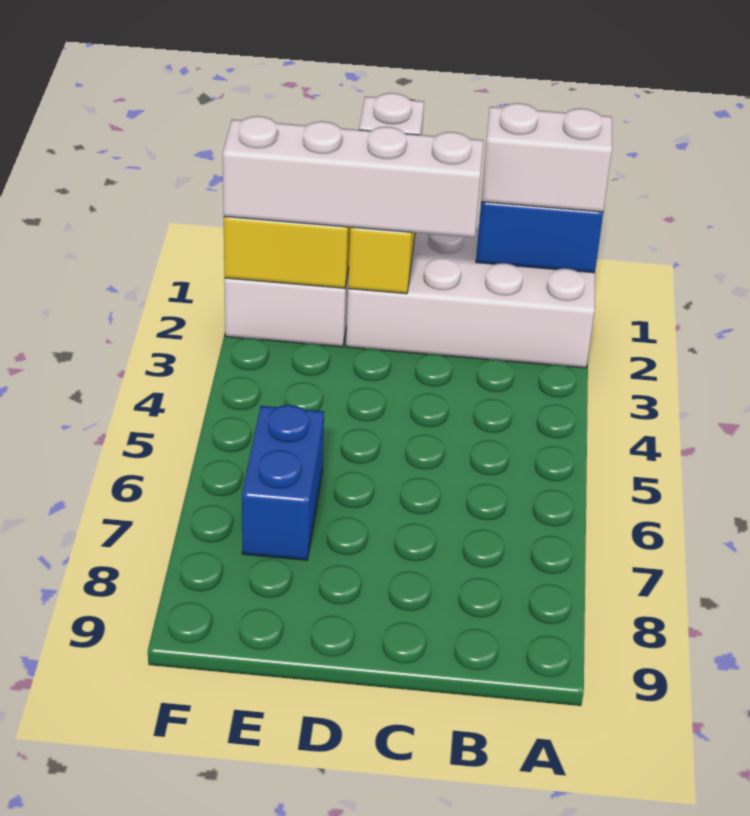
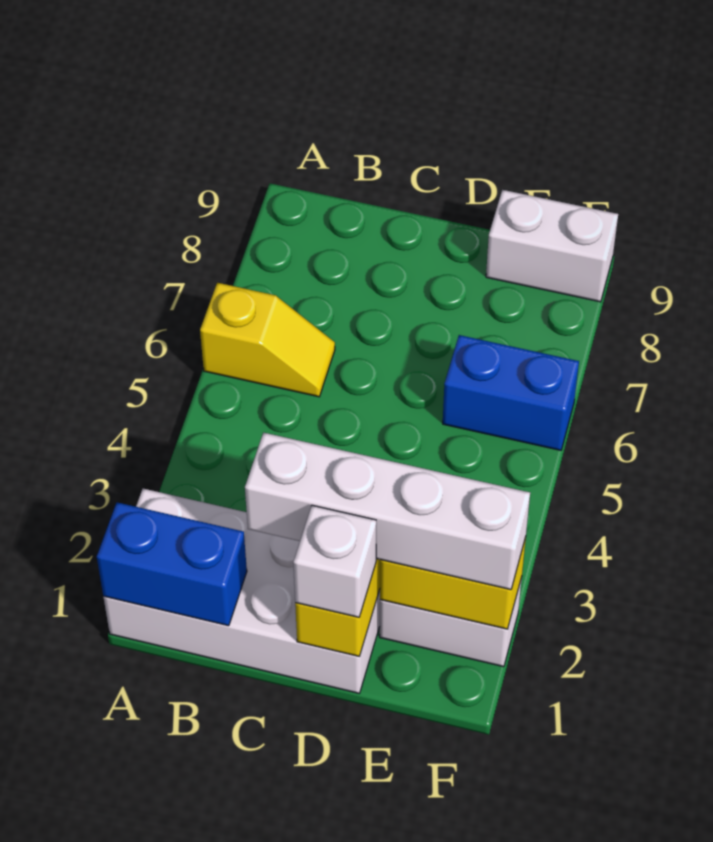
white brick A1:B1 level 3 -> white brick E9:F9 level 1
none -> yellow slope A6:B6 level 1 top A
blue brick E6:E7 level 1 -> blue brick E6:F6 level 1

